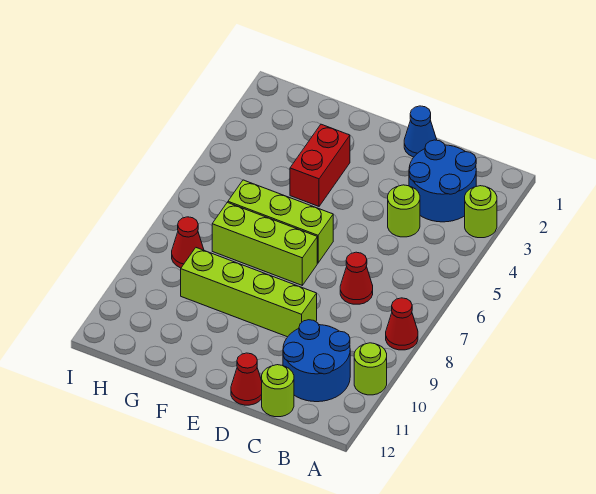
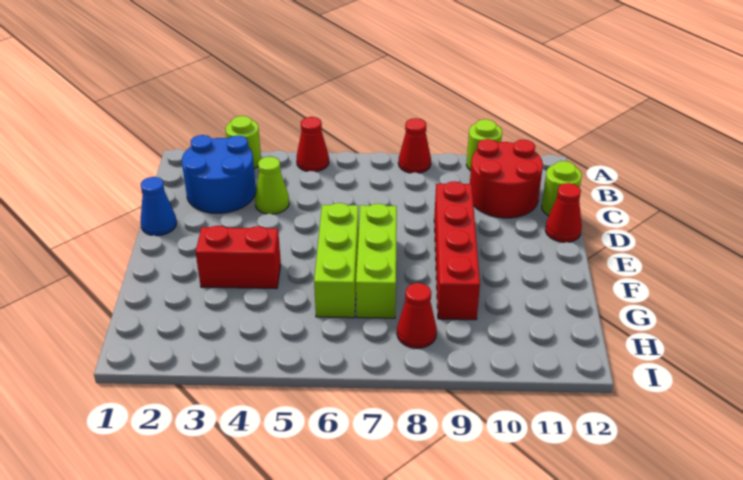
blue round brick B10:C11 level 1 -> red round brick B10:C11 level 1
lime round brick C4 level 1 -> lime cone C4 level 1
red cone C7 level 1 -> red cone A5 level 1
lime brick D9:G9 level 1 -> red brick D9:G9 level 1

